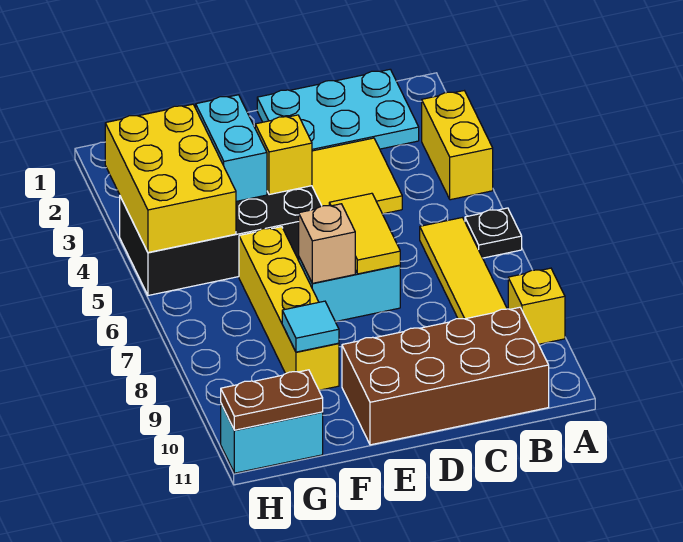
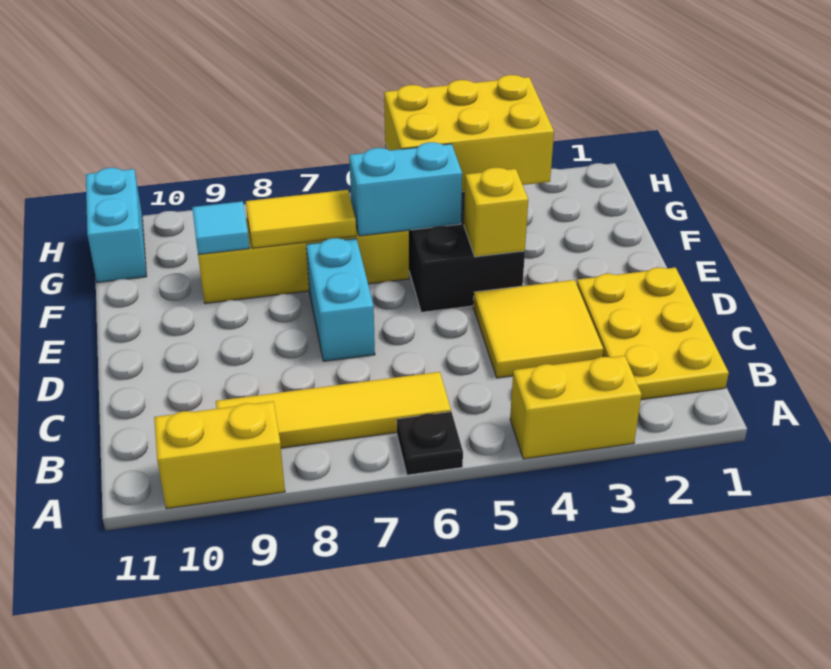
yellow brick A9 level 1 -> yellow brick A9:A10 level 1
cyan plate B1:D2 level 1 -> yellow plate B1:D2 level 1
brown brick B10:E11 level 1 -> none
yellow tile D6:D7 level 2 -> yellow tile F7:F8 level 2
tan brick E7 level 2 -> none
cyan brick F3:F4 level 2 -> cyan brick F5:F6 level 2
brown plate G11:H11 level 2 -> none

